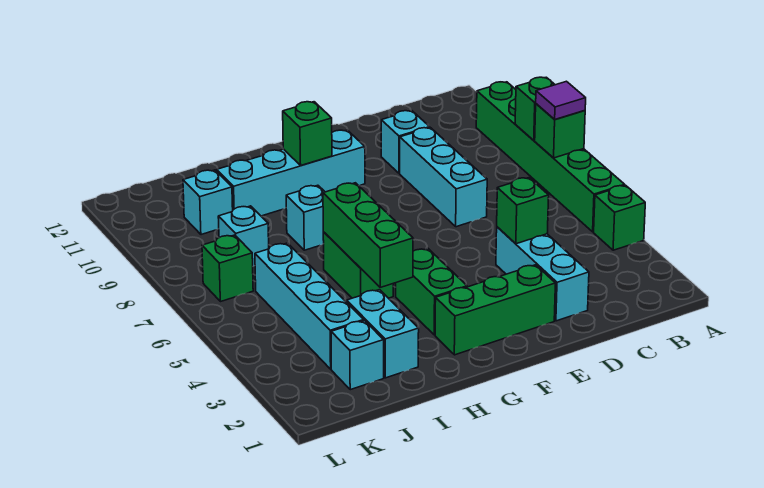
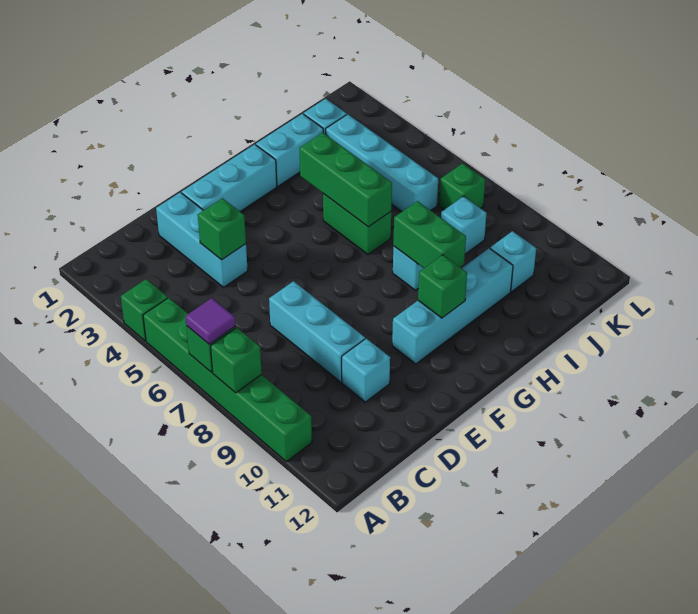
green brick E2:G2 level 1 -> cyan brick E2:G2 level 1
green brick G3:G4 level 1 -> green brick H8:H9 level 2
cyan brick I2:I3 level 1 -> cyan brick H2:I2 level 1

